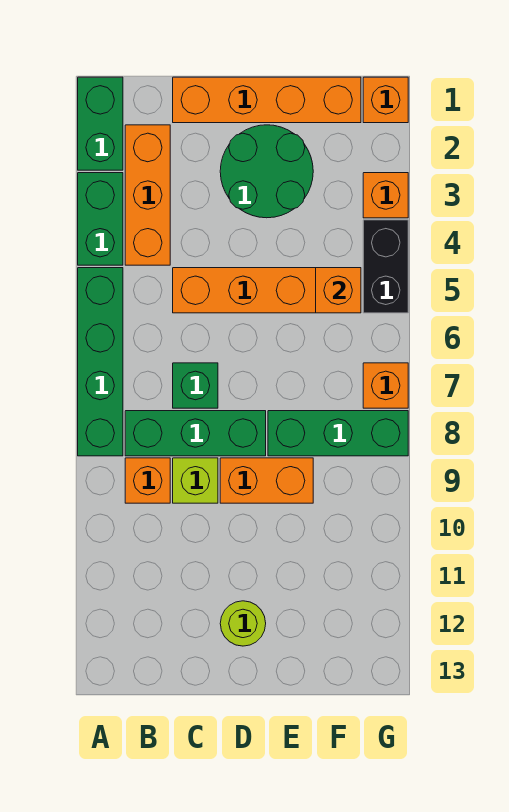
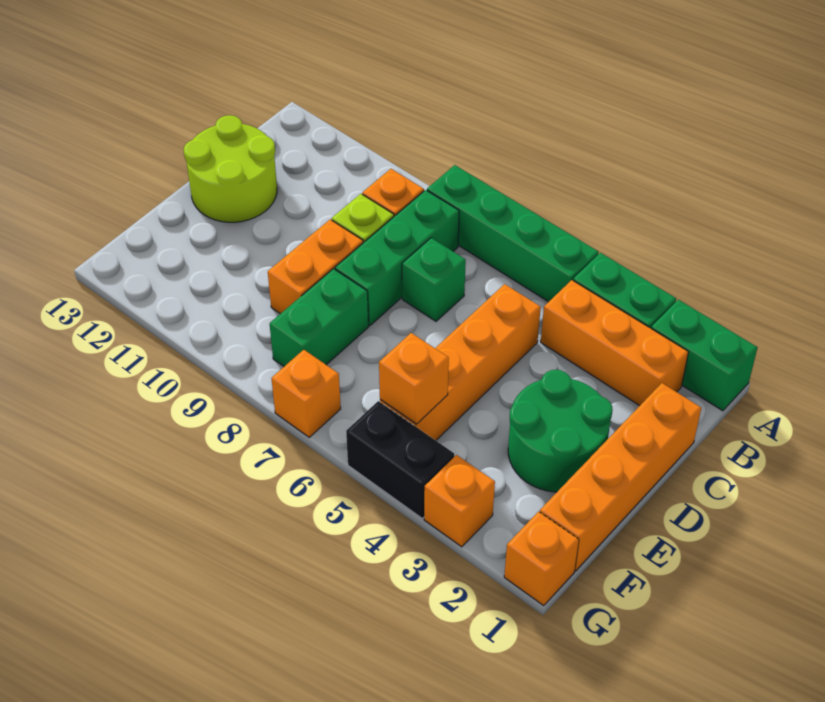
lime round brick D12 level 1 -> lime round brick C12:D13 level 1
green brick E8:G8 level 1 -> green brick E8:F8 level 1

